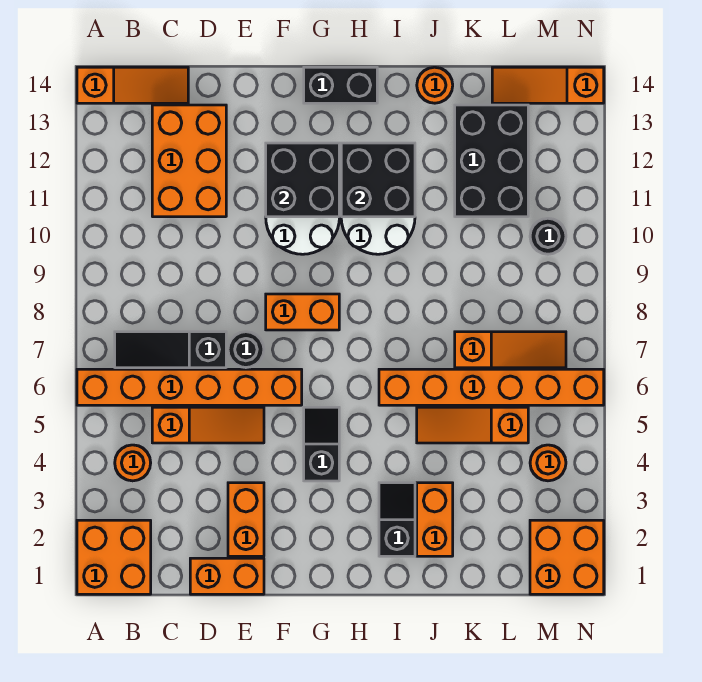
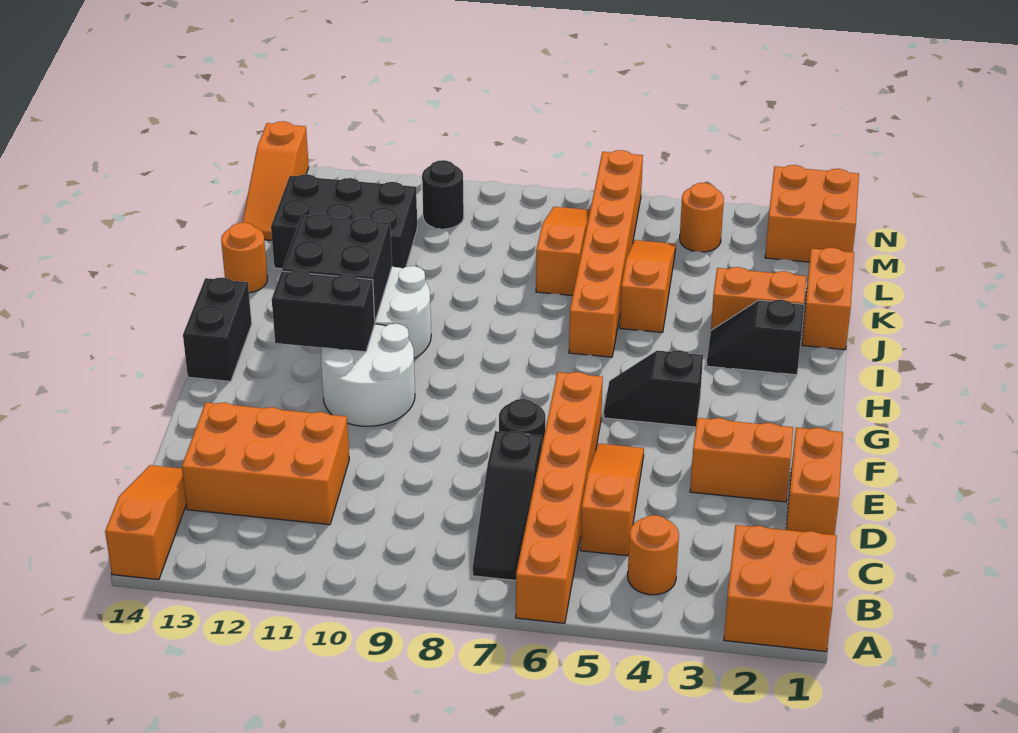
orange brick F8:G8 level 1 -> orange brick J1:K1 level 1
black brick F11:G12 level 2 -> black brick G11:G12 level 2
orange slope J5:L5 level 1 top L -> orange slope J5:L5 level 1 top J

